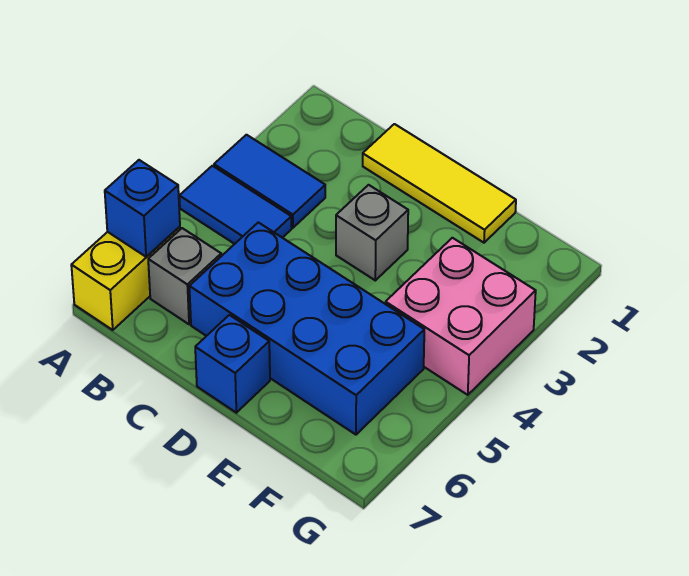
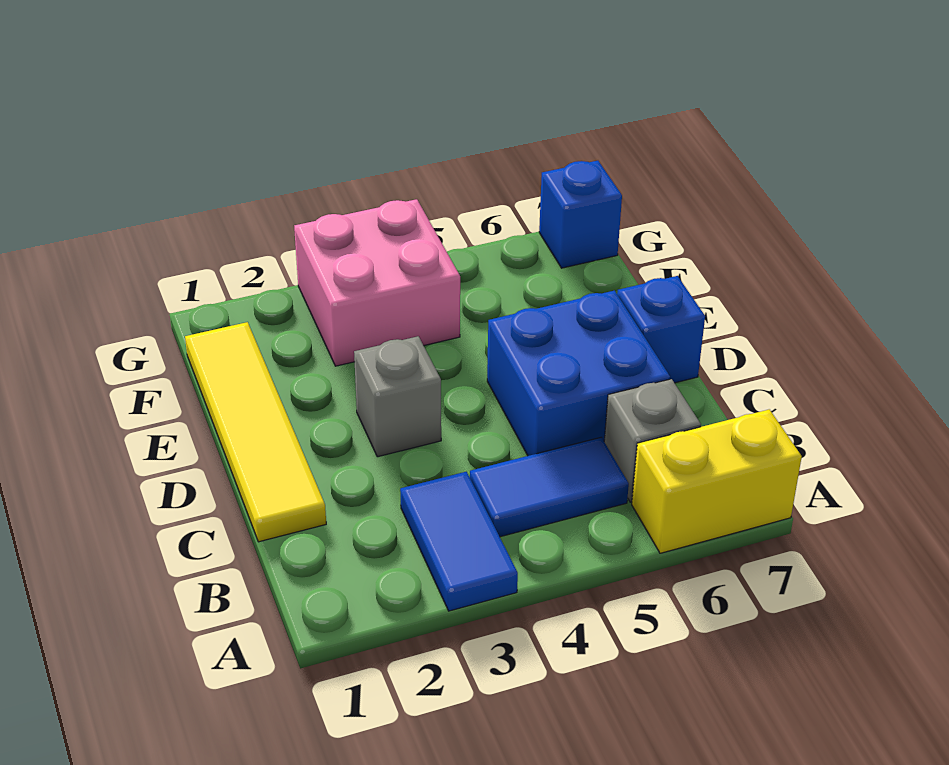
blue tile A4:B4 level 1 -> blue tile B4:B5 level 1
blue brick A6 level 2 -> blue brick G7 level 1
yellow tile C1:E1 level 1 -> yellow tile C1:F1 level 1
blue brick C5:F6 level 1 -> blue brick C5:D6 level 1

